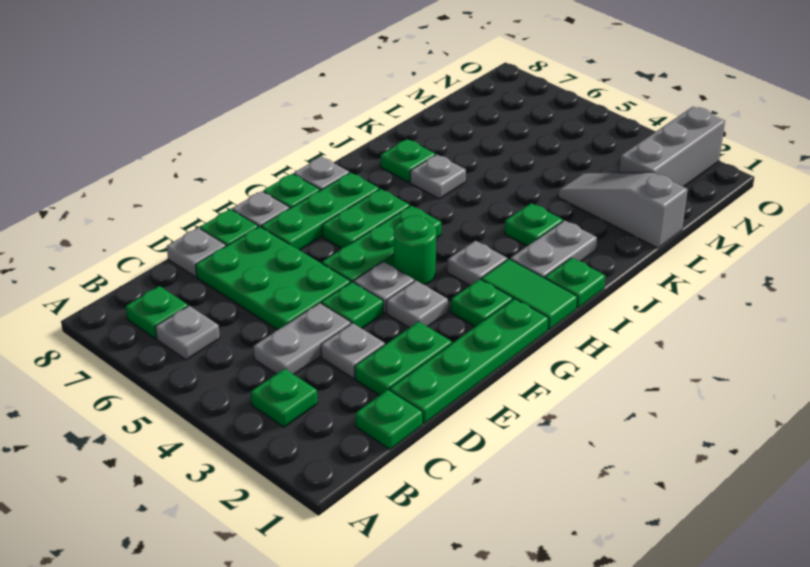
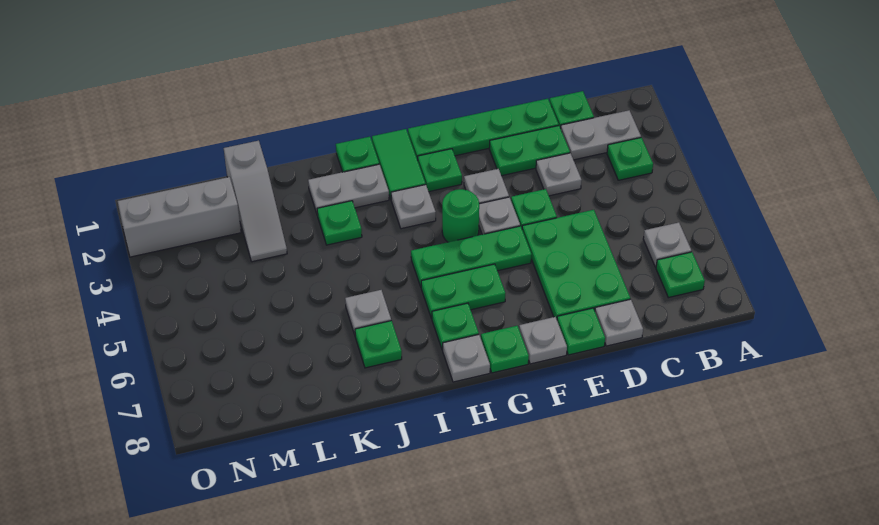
grey plate C4:D4 level 1 -> grey plate B2:C2 level 1
green plate F7:H7 level 1 -> green plate H7 level 1

